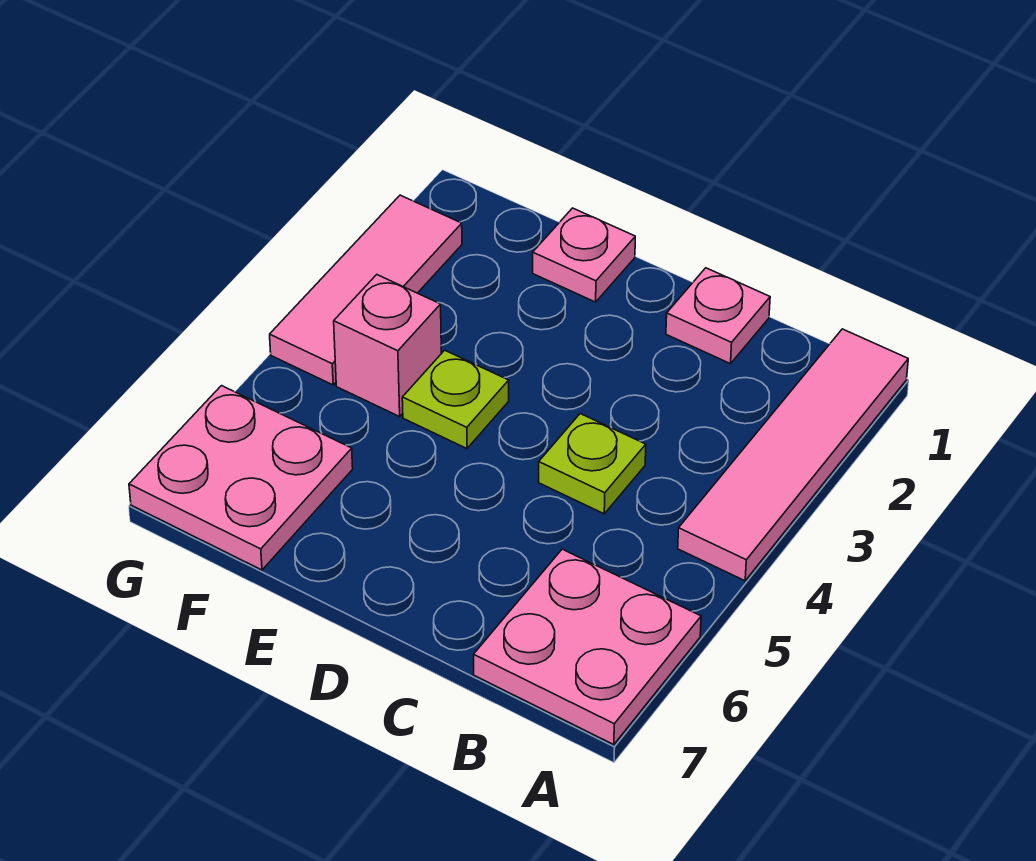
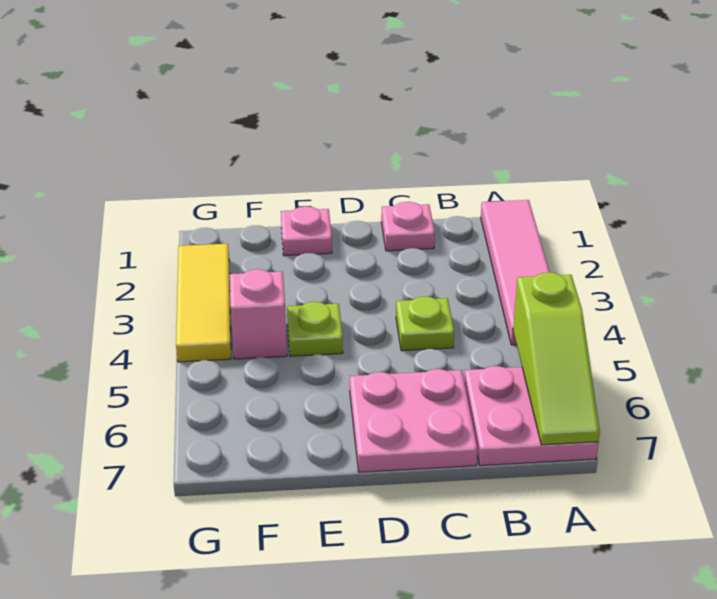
none -> lime slope A5:A7 level 2 top 5
pink plate F6:G7 level 1 -> pink plate C6:D7 level 1
pink tile G2:G4 level 1 -> yellow tile G2:G4 level 1

